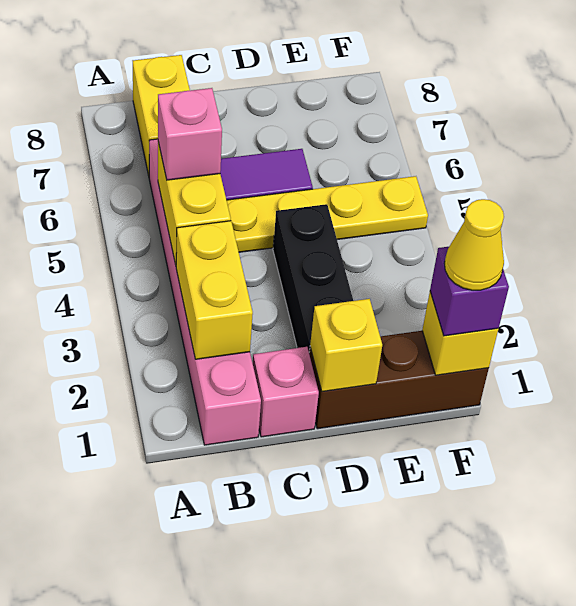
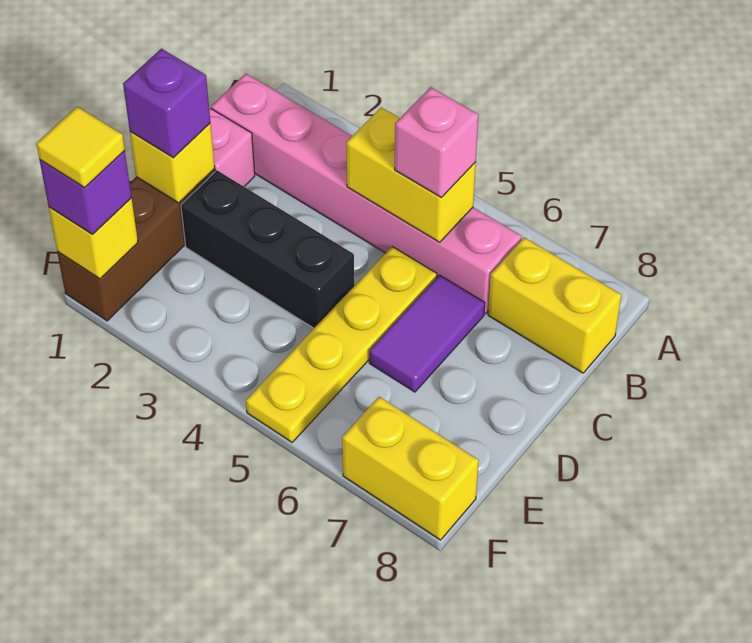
yellow brick B2:B3 level 2 -> yellow brick F7:F8 level 1
none -> purple brick D1 level 3
yellow cone F1 level 4 -> yellow tile F1 level 4

